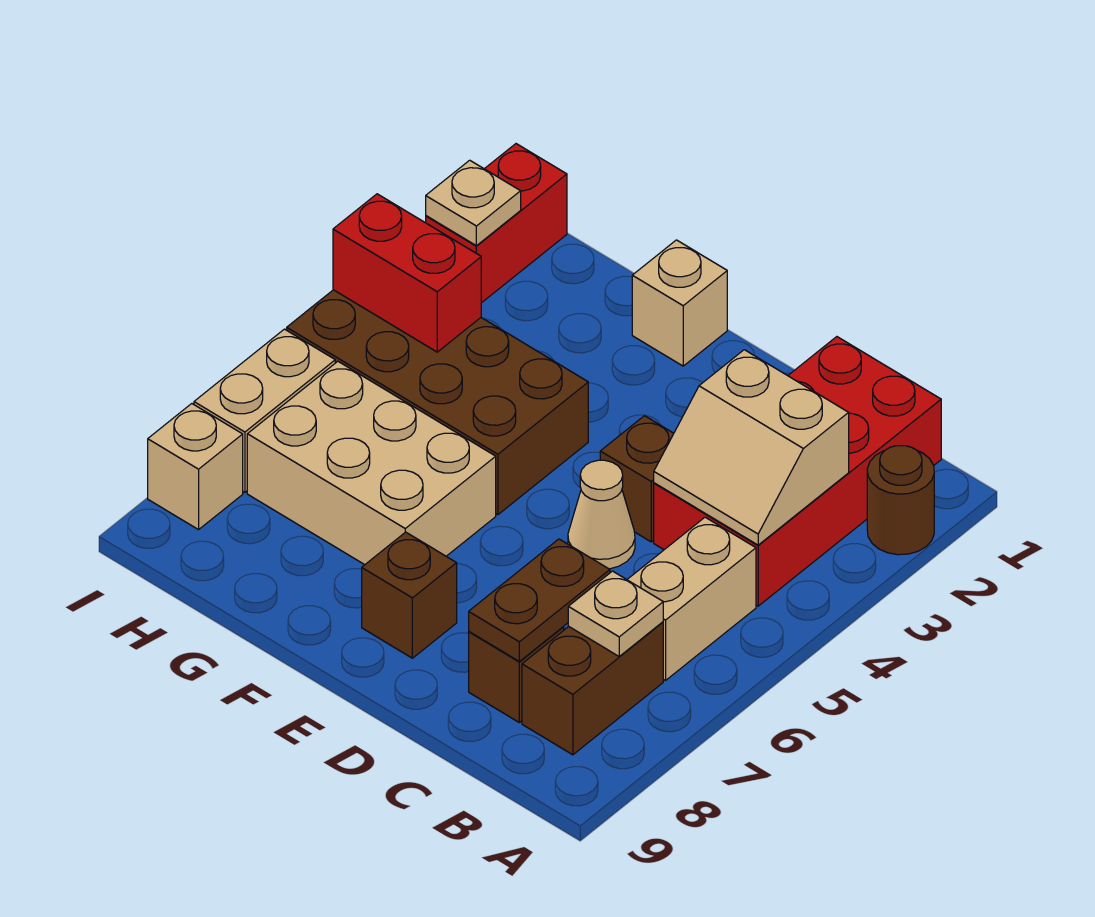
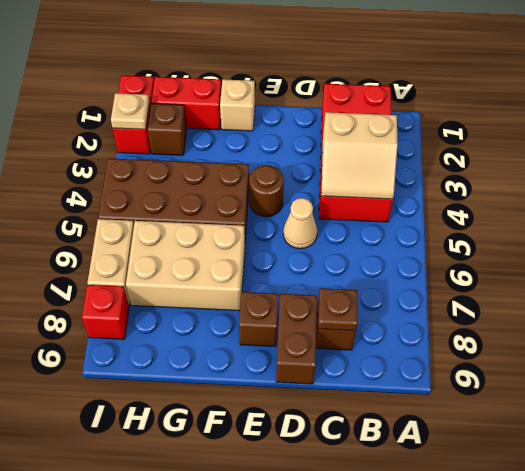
brown round brick A2 level 1 -> brown round brick E4 level 1
tan brick B5:B6 level 1 -> none
brown brick B7:B8 level 1 -> brown brick D8:D9 level 1
tan plate B7 level 2 -> none
brown plate C7:C8 level 2 -> brown plate C8 level 2
brown brick D4 level 1 -> brown brick H2 level 1
red brick H4:I4 level 2 -> red brick G1:H1 level 1
tan brick I8 level 1 -> red brick I8 level 1

